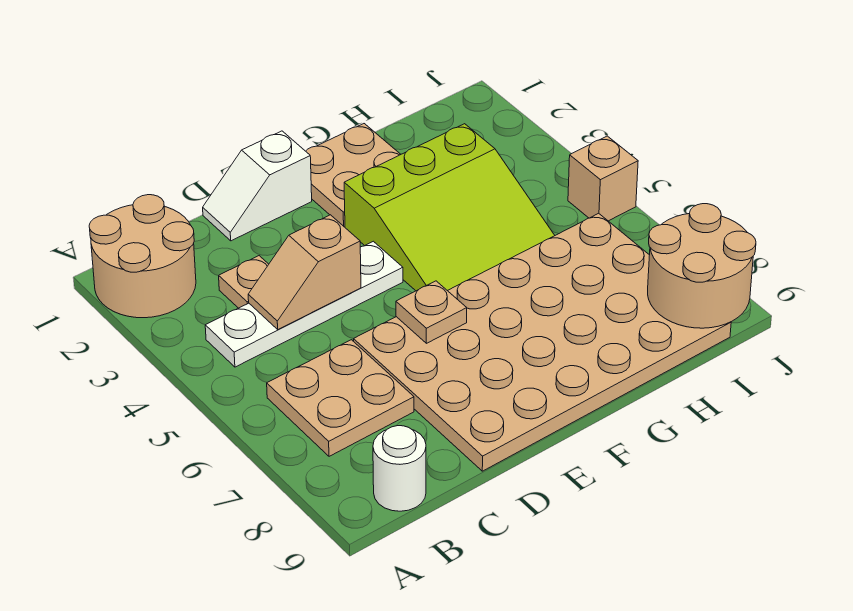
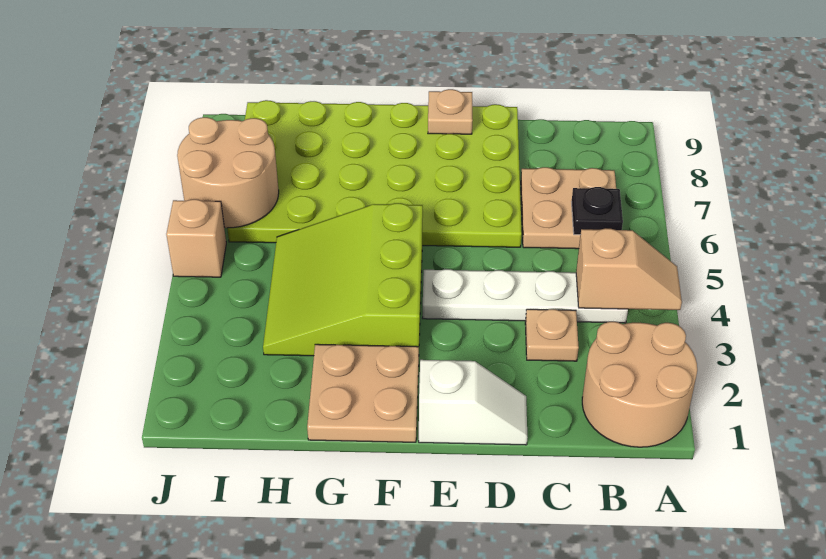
none -> black plate B6 level 2
white round brick B9 level 1 -> none
tan slope C4:D4 level 2 top D -> tan slope A4:B4 level 2 top B
tan plate D6:I9 level 1 -> lime plate D6:I9 level 1
tan plate E6 level 2 -> tan plate E9 level 2
lime slope F3:H5 level 1 top 3 -> lime slope F3:H5 level 1 top F
tan round brick I8:J9 level 2 -> tan round brick I6:J7 level 2

